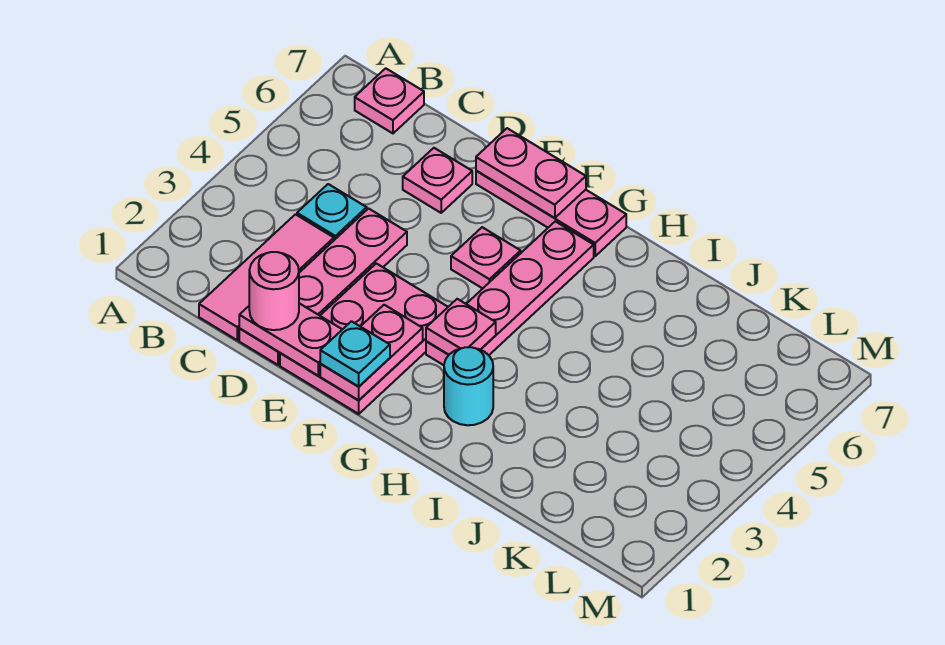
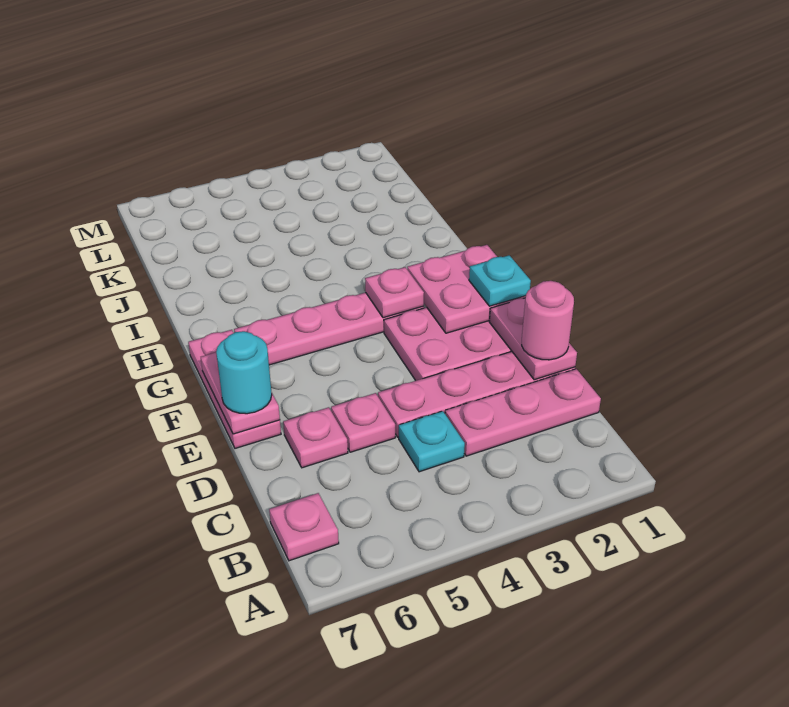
pink tile C1:C3 level 1 -> pink plate C1:C3 level 1
pink plate F1:F2 level 2 -> pink plate F1:G2 level 2
pink plate F5 level 1 -> pink plate D5 level 1
cyan round brick H2 level 1 -> cyan round brick E7 level 3

